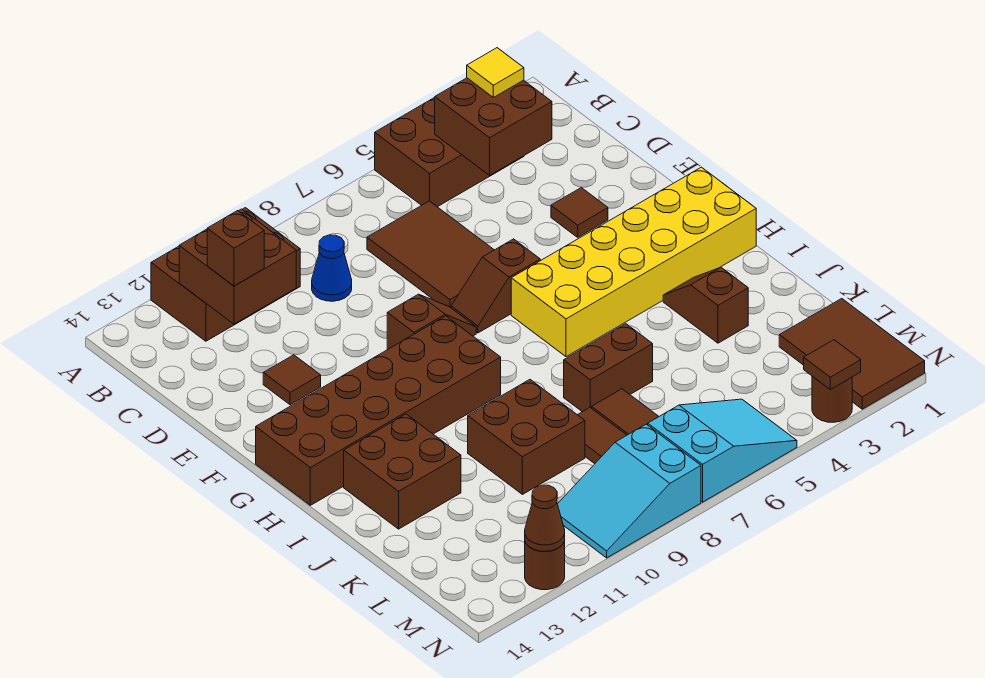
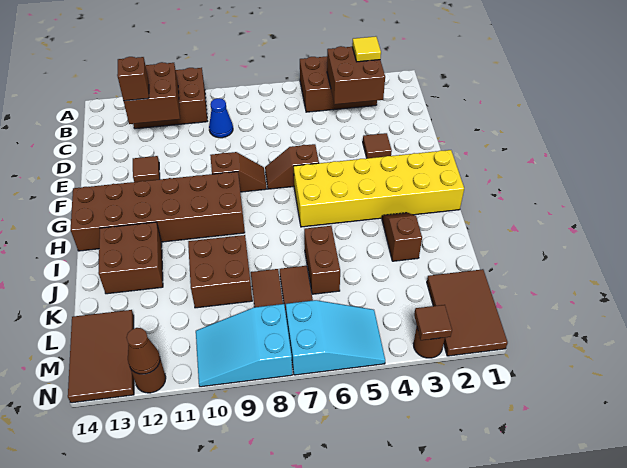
brown tile C6:E7 level 1 -> brown tile L13:N14 level 1
brown brick J6:J7 level 1 -> brown brick J6:K6 level 1

